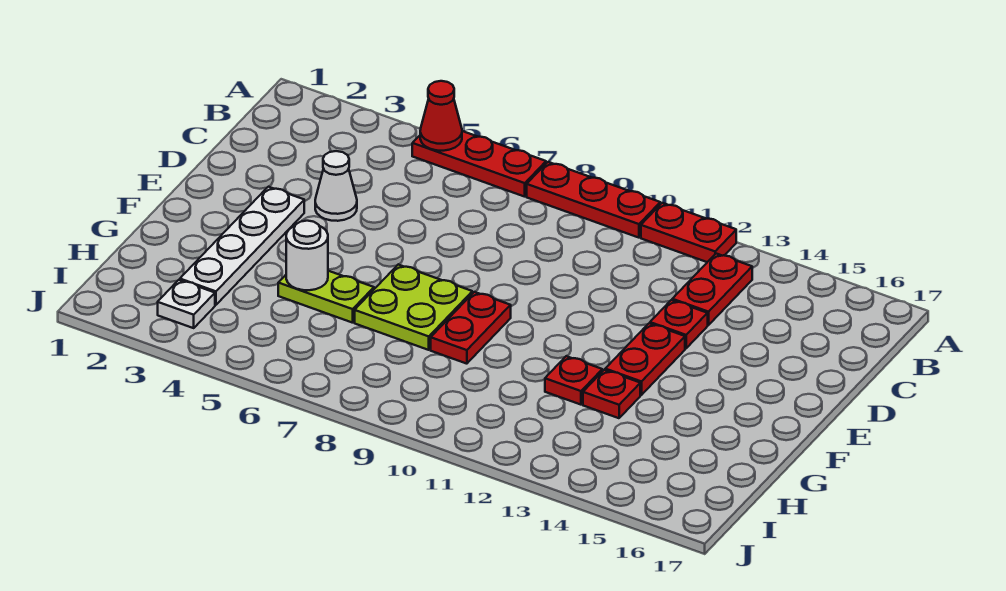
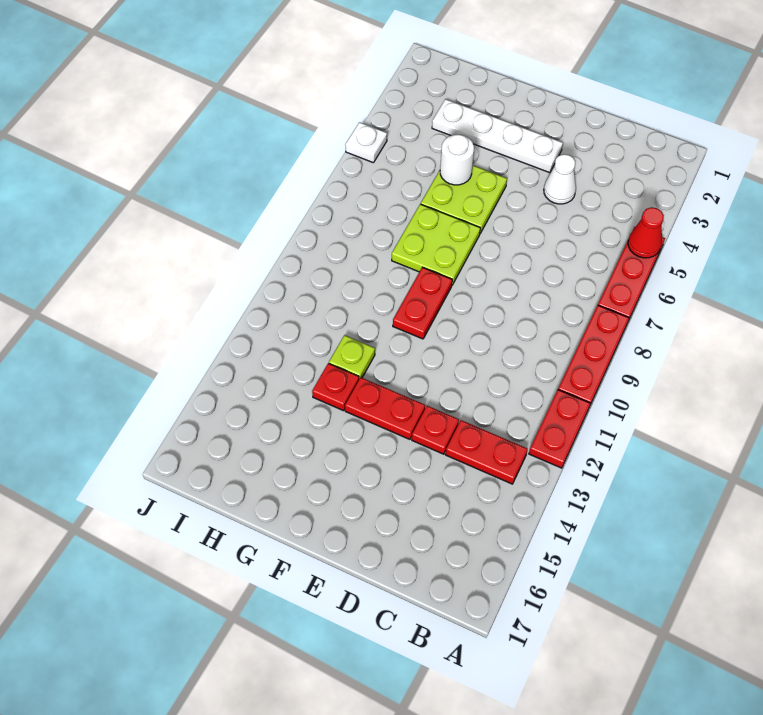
red plate F9:G9 level 1 -> red plate F9:F10 level 1
lime plate G5:G6 level 1 -> lime plate F5:G6 level 1
red plate G12 level 1 -> lime plate G12 level 1
white plate I3 level 1 -> white plate J5 level 1

